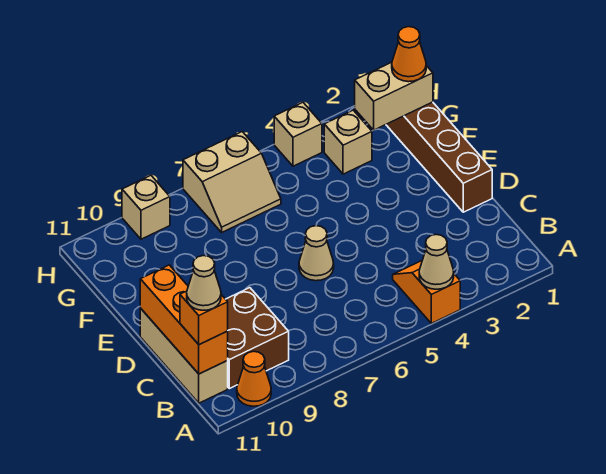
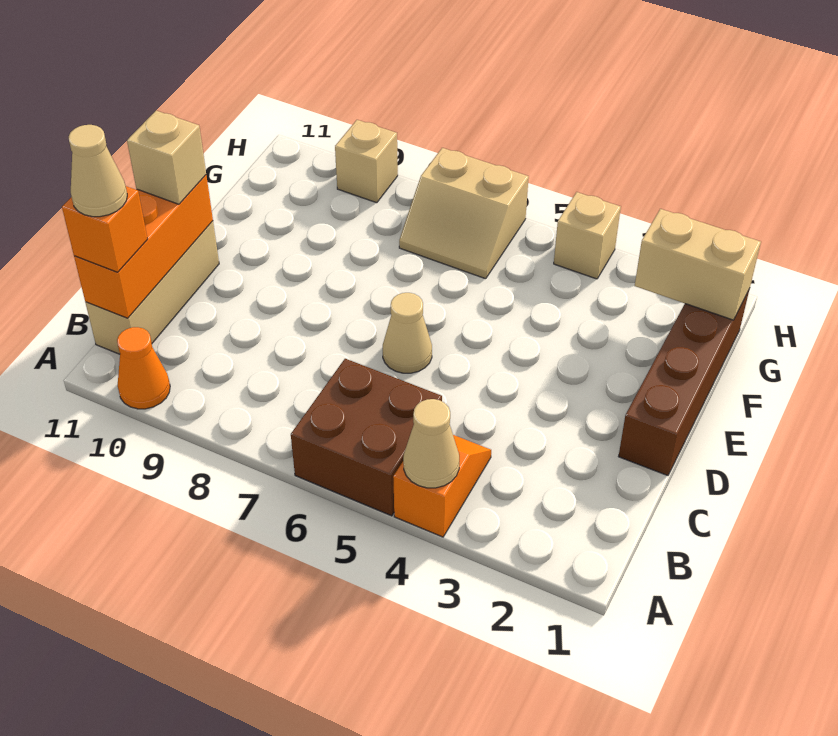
brown brick B9:C10 level 1 -> brown brick A5:B6 level 1
orange cone G1 level 3 -> none
tan brick G3 level 1 -> tan brick D11 level 3

